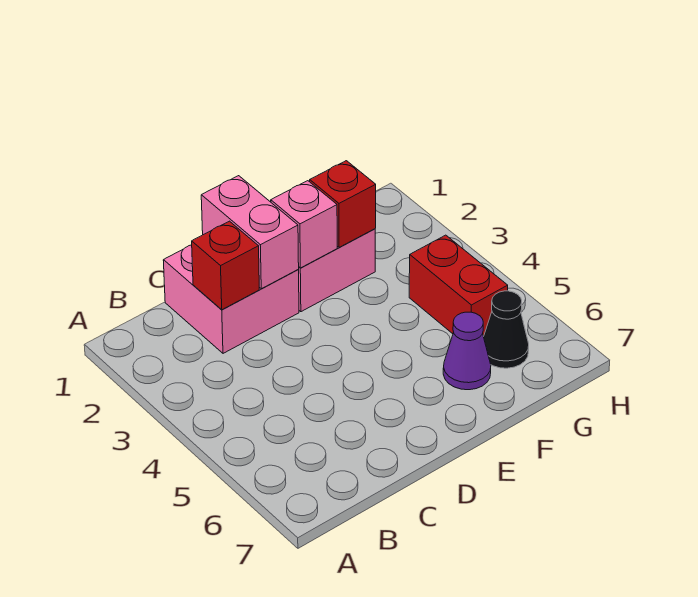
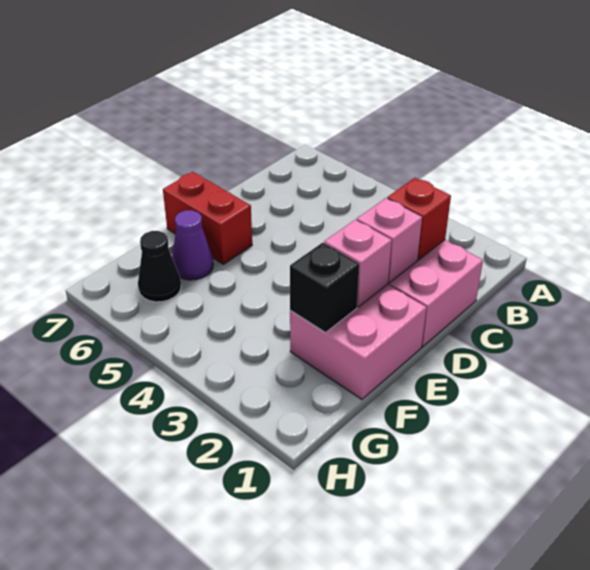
pink brick D1:D2 level 2 -> pink brick D2 level 2
red brick F2 level 2 -> black brick F2 level 2
red brick G4:G5 level 1 -> red brick E6:E7 level 1

